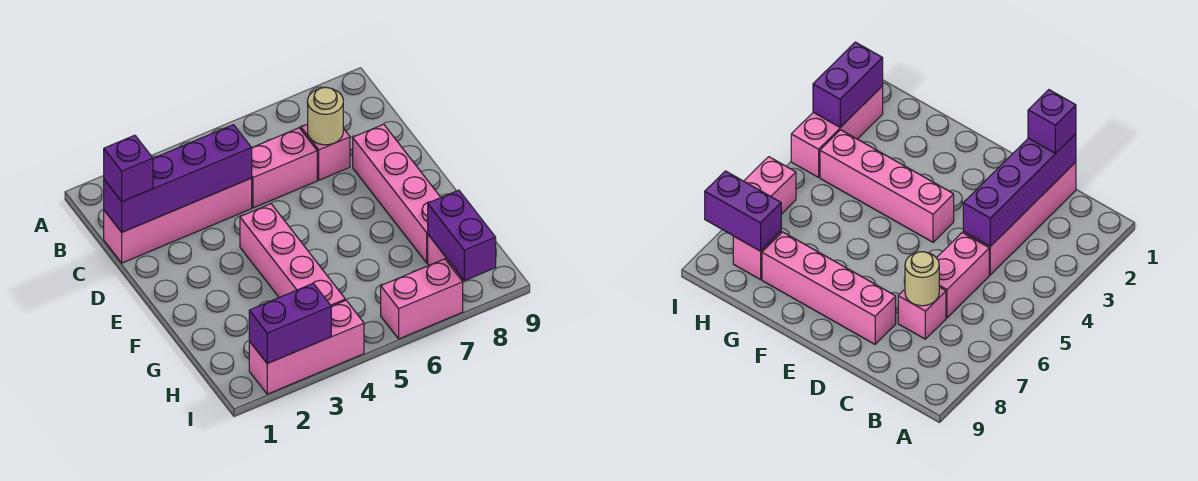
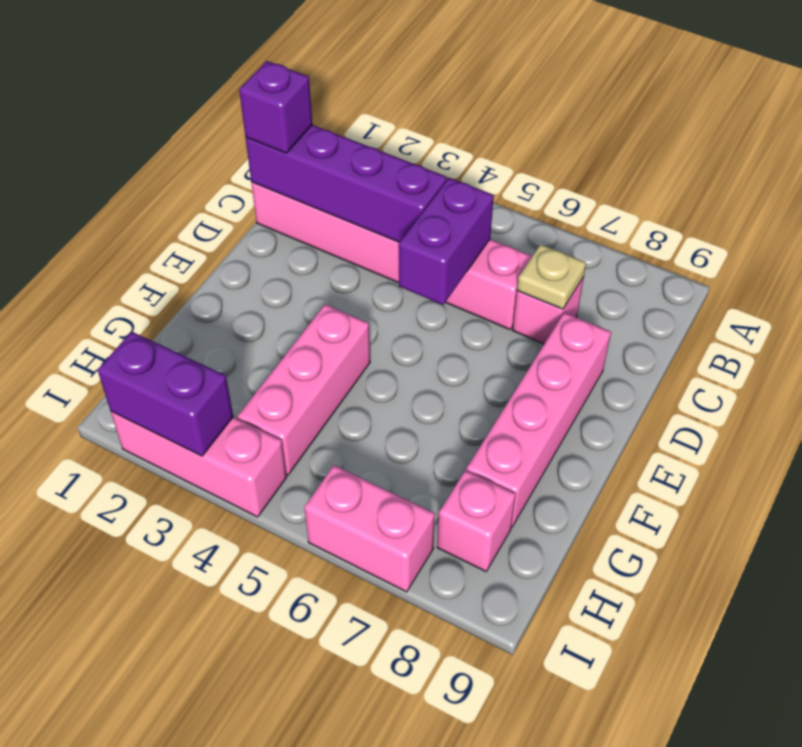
tan round brick C7 level 2 -> tan plate C7 level 2
pink brick E4:H4 level 1 -> pink brick F4:H4 level 1
purple brick H8:I8 level 2 -> purple brick C5:D5 level 2

